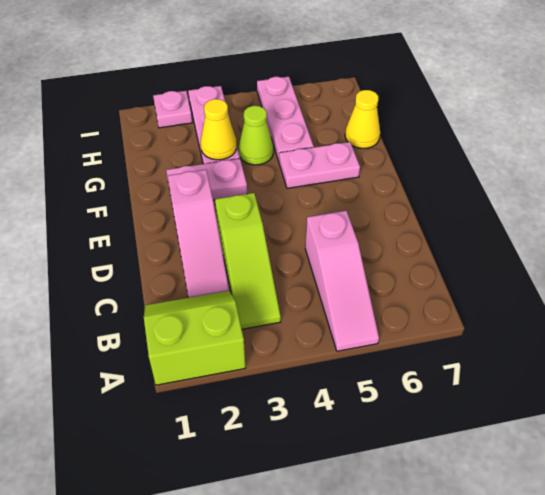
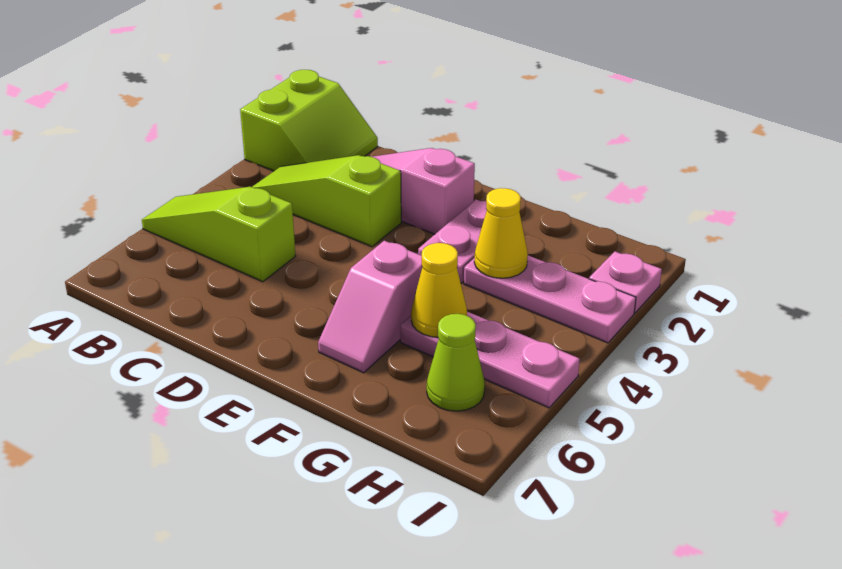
pink slope A5:C5 level 1 top C -> lime slope A5:C5 level 1 top C
pink plate F5:F6 level 1 -> pink slope F5:F6 level 1 top 5
lime cone G4 level 1 -> lime cone H6 level 1
yellow cone G7 level 1 -> yellow cone G5 level 2

